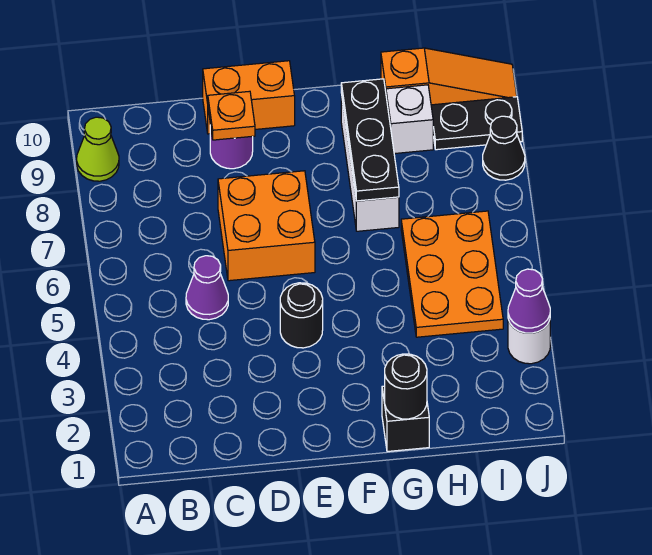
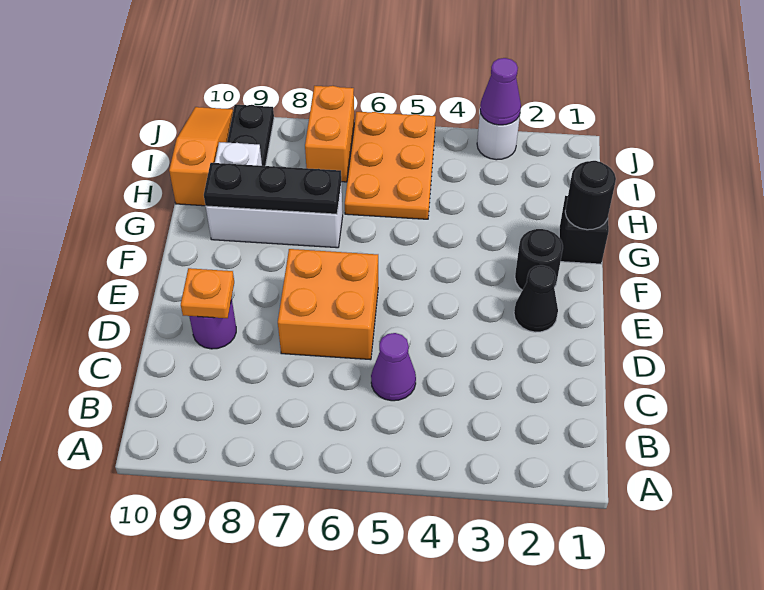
lime cone A9 level 1 -> none
orange brick D10:E10 level 1 -> orange brick I7:J7 level 1
black round brick E4 level 1 -> black round brick F2 level 1
orange plate H4:I6 level 1 -> orange plate H5:J6 level 1
black cone J8 level 1 -> black cone E2 level 1

